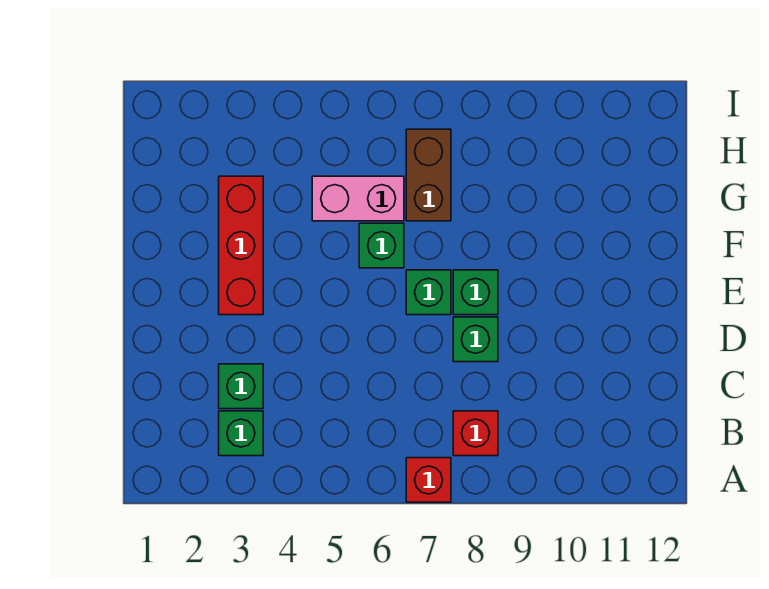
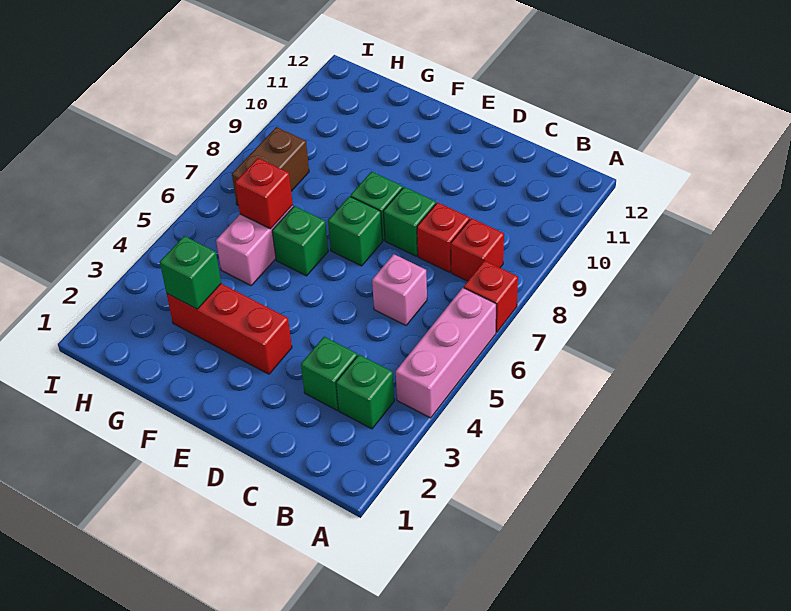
none -> pink brick A4:A6 level 1
none -> pink brick C6 level 1
none -> red brick C8 level 1
none -> green brick G3 level 2
none -> red brick G6 level 2
brown brick G7:H7 level 1 -> brown brick H7:H8 level 1

